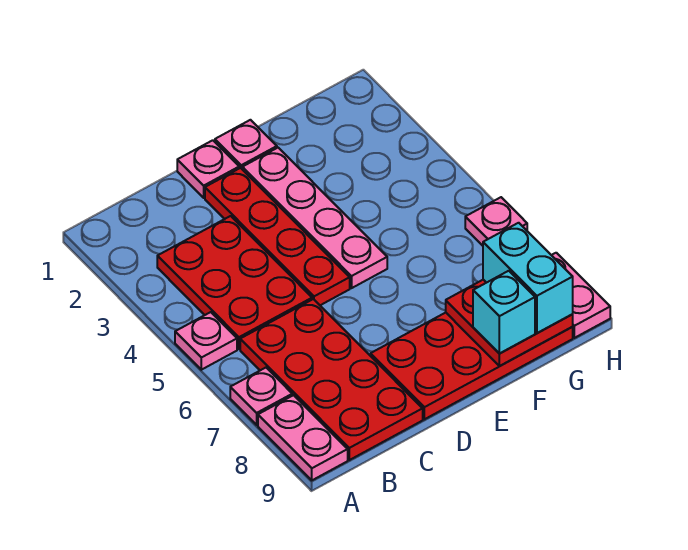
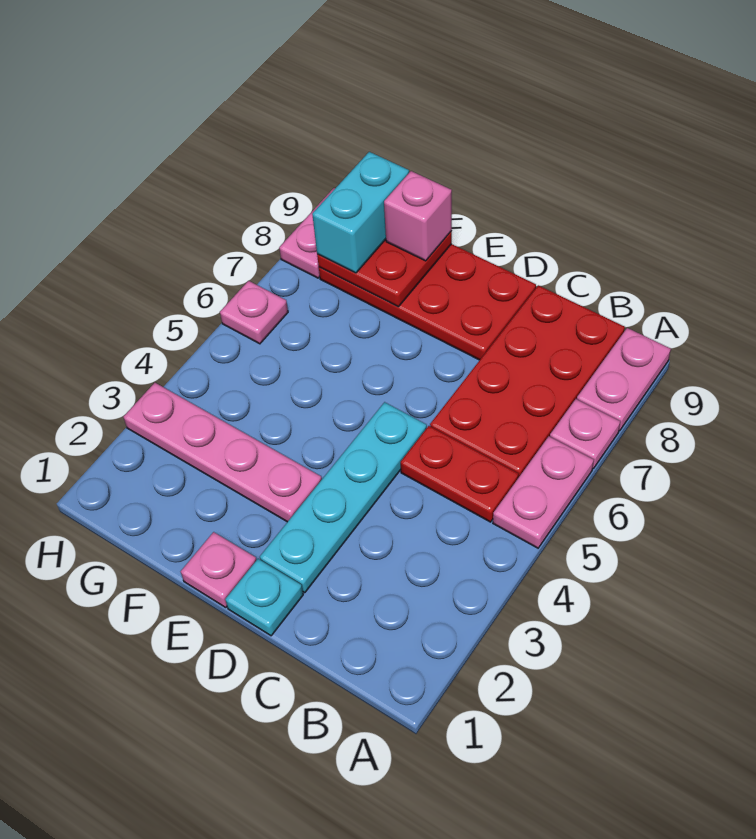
pink plate A5 level 1 -> pink plate A5:A6 level 1
red plate B3:C5 level 1 -> red plate B5:C5 level 1
pink plate D1 level 1 -> cyan plate D1 level 1
red plate D2:D5 level 1 -> cyan plate D2:D5 level 1
pink plate E2:E5 level 1 -> pink plate E3:H3 level 1
cyan brick F9 level 3 -> pink brick F9 level 3

